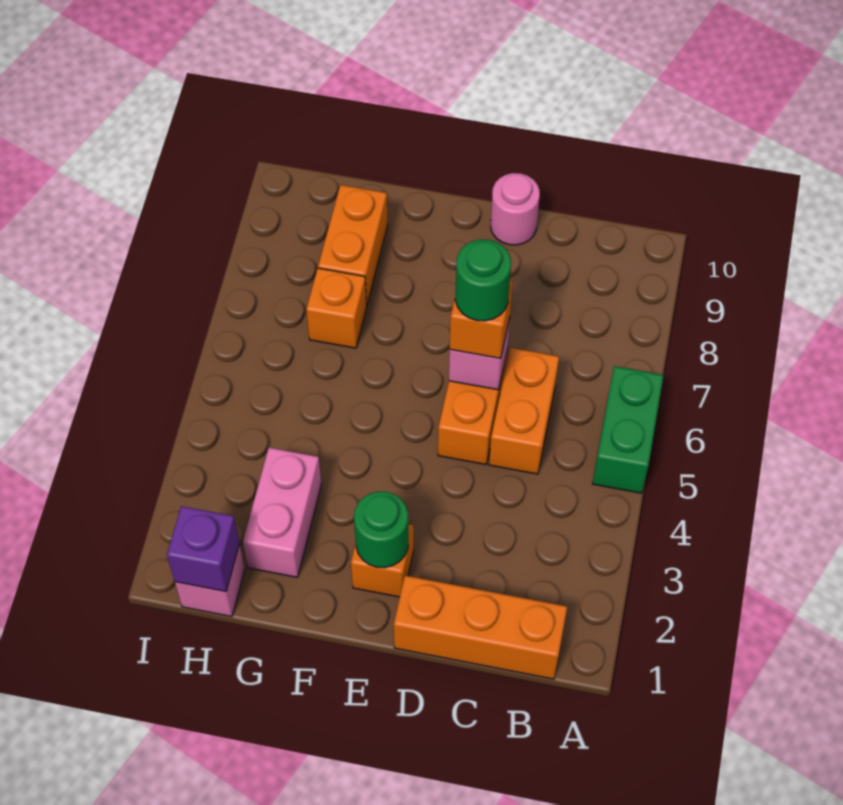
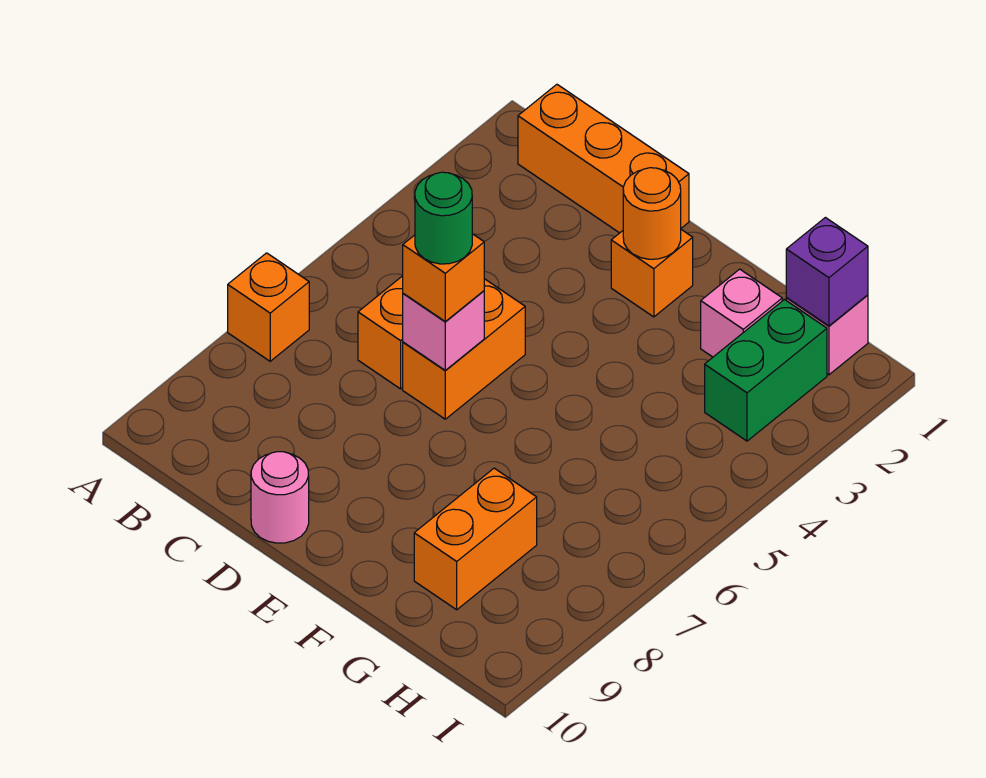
green brick A5:A6 level 1 -> green brick H2:H3 level 1
green round brick E2 level 2 -> orange round brick E2 level 2
pink brick G2:G3 level 1 -> pink brick G2 level 1
orange brick G7 level 1 -> orange brick A7 level 1

